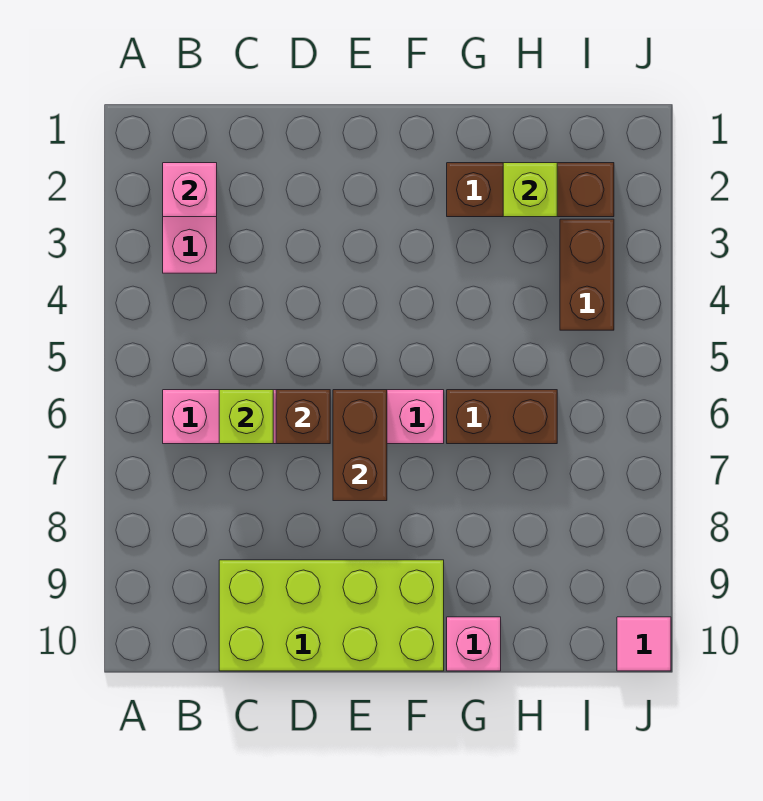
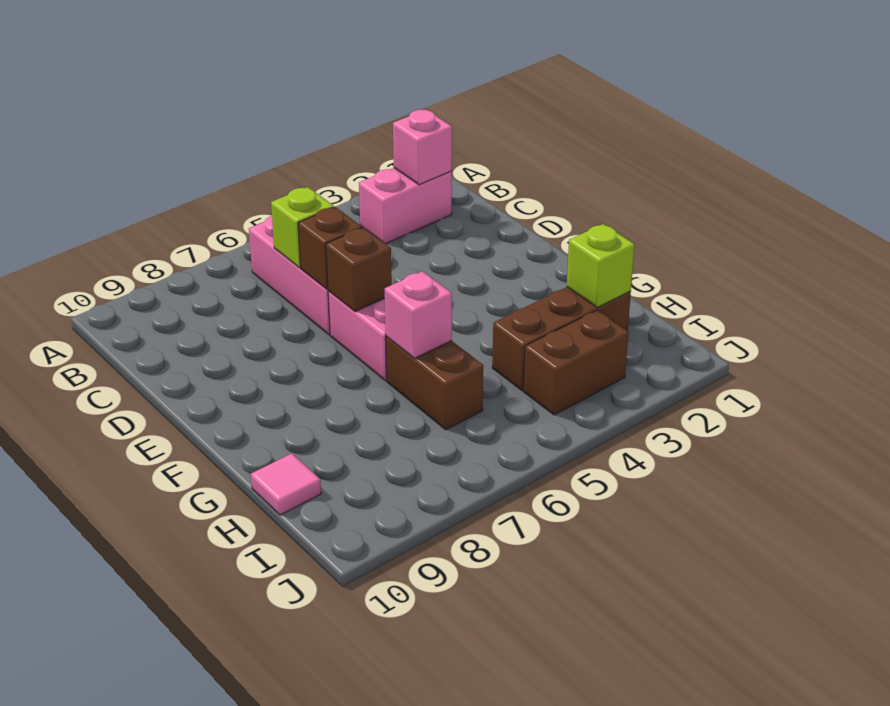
lime brick C9:F10 level 1 -> none
brown brick E6:E7 level 2 -> brown brick E6 level 2
brown brick G2:I2 level 1 -> brown brick H2:H4 level 1
pink brick G10 level 1 -> pink brick G6 level 2
pink tile J10 level 1 -> pink tile H10 level 1

